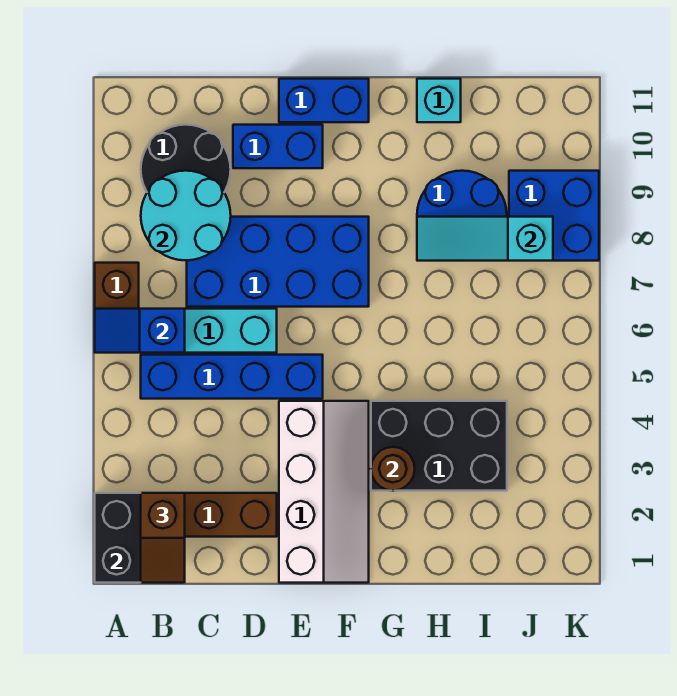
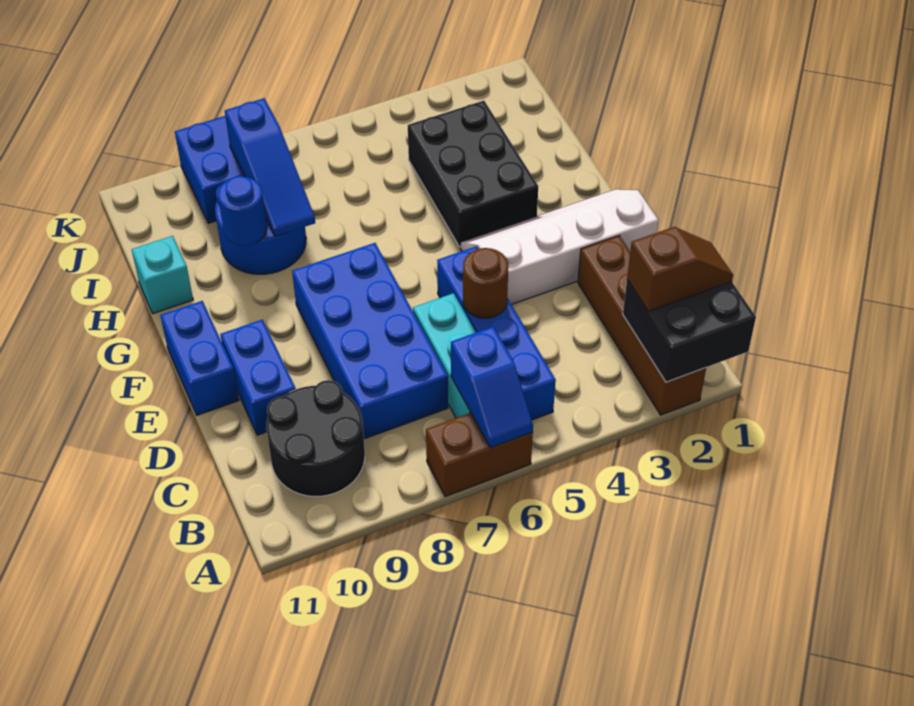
cyan round brick B8:C9 level 2 -> none
brown round brick G3 level 2 -> brown round brick D5 level 2
cyan slope H8:J8 level 2 top J -> blue slope H8:J8 level 2 top J
none -> blue round brick H9 level 2

